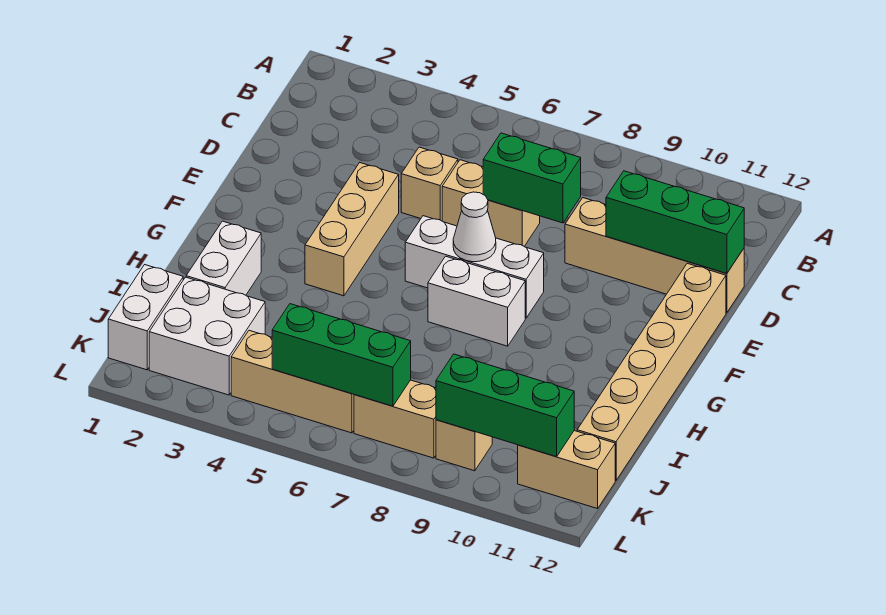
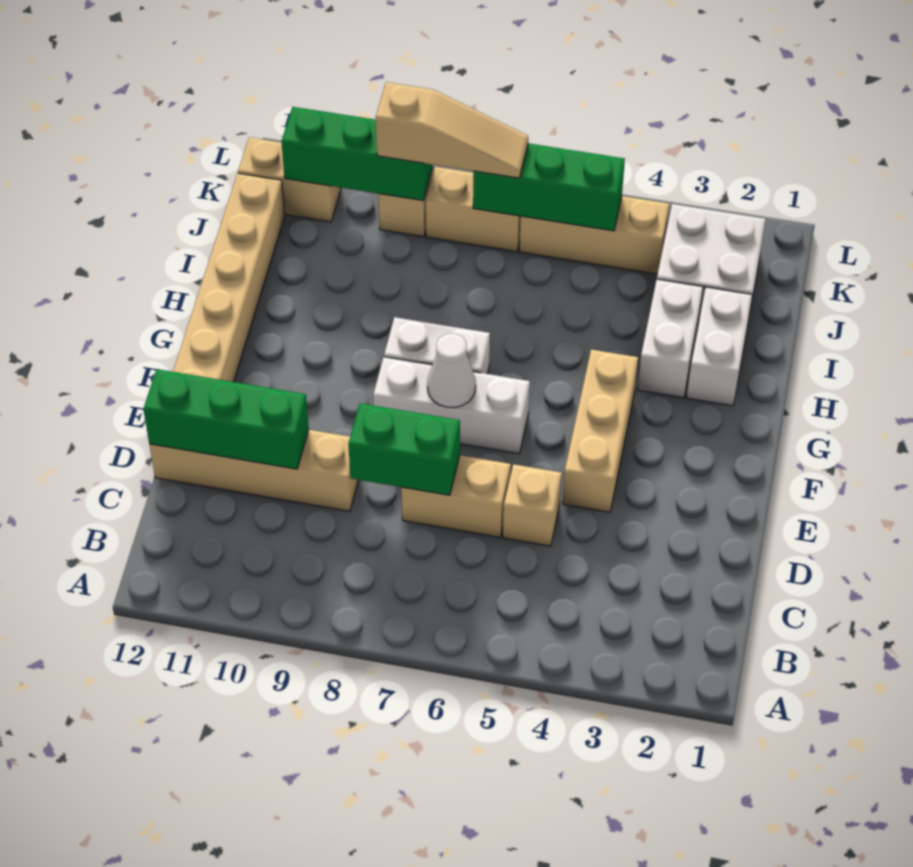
white brick J1:K1 level 1 -> white brick H3:I3 level 1
none -> tan slope K7:K9 level 3 top 9

